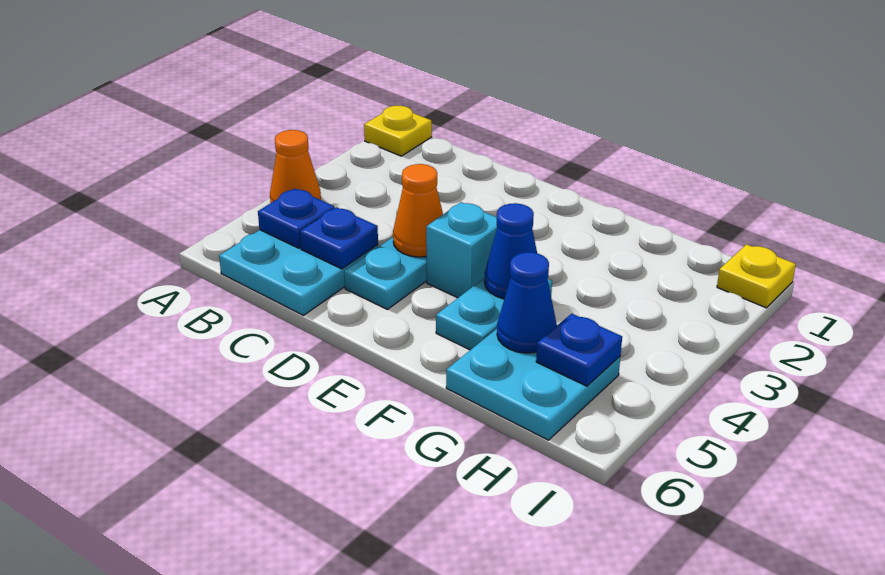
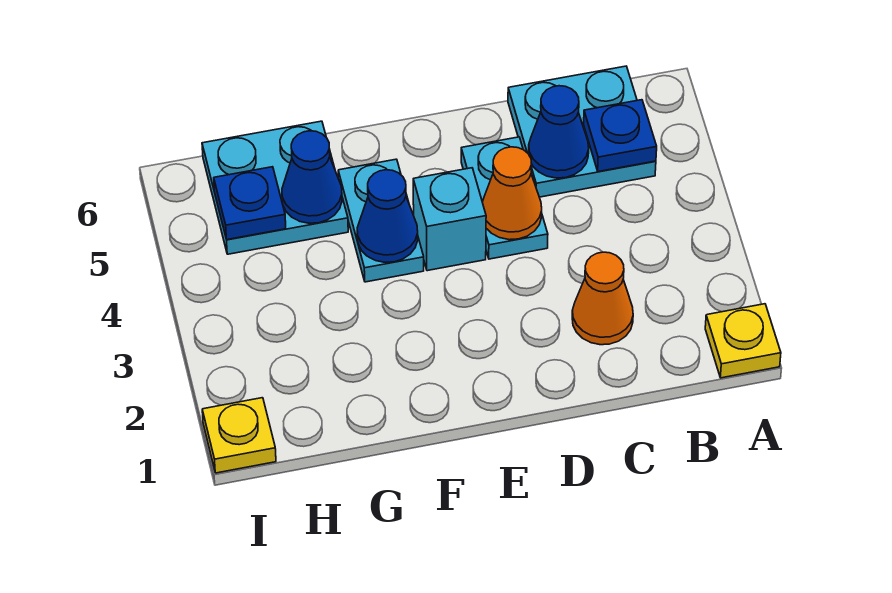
orange cone A4 level 1 -> orange cone C2 level 1
blue plate C5 level 2 -> blue cone C5 level 2

